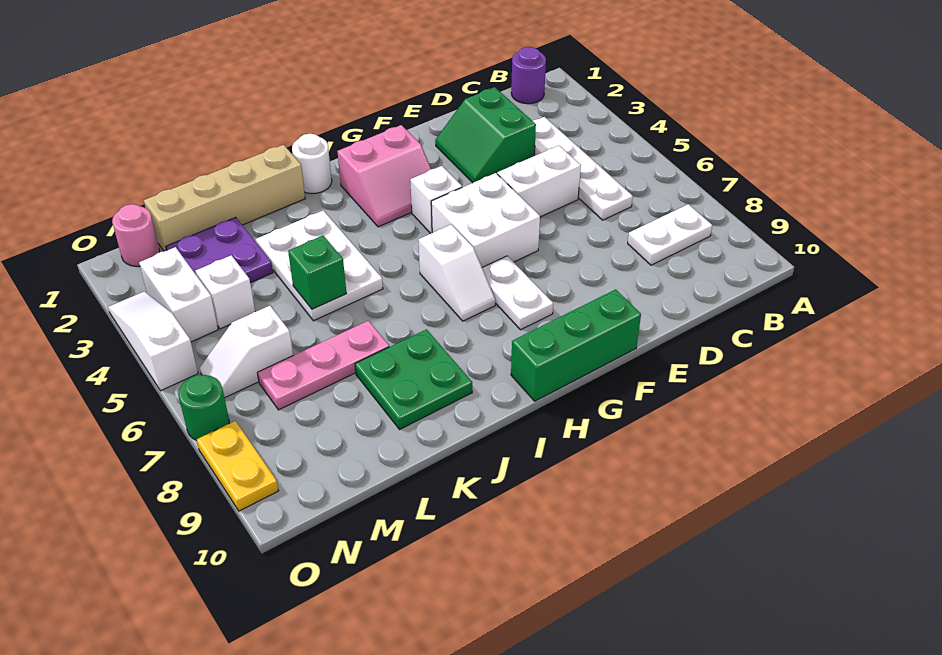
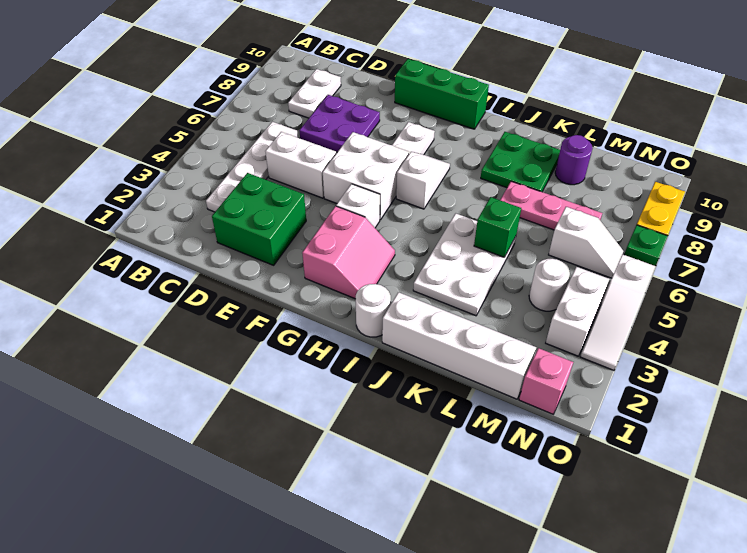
purple round brick B1 level 1 -> purple round brick L9 level 1
white plate B8:C8 level 1 -> white plate C8:C9 level 1
green slope D2:E3 level 1 top D -> green brick D2:E3 level 1
pink slope G2:H3 level 1 top 2 -> pink slope G2:H3 level 1 top G
tan brick J1:M1 level 1 -> white brick J1:M1 level 1
purple plate L2:M3 level 1 -> purple plate D7:E8 level 1
white brick M4 level 1 -> white round brick M4 level 1
pink round brick N1 level 1 -> pink brick N1 level 1
green round brick O7 level 1 -> green plate O7 level 1

